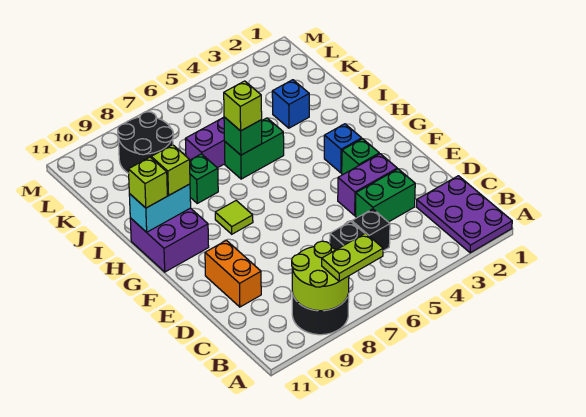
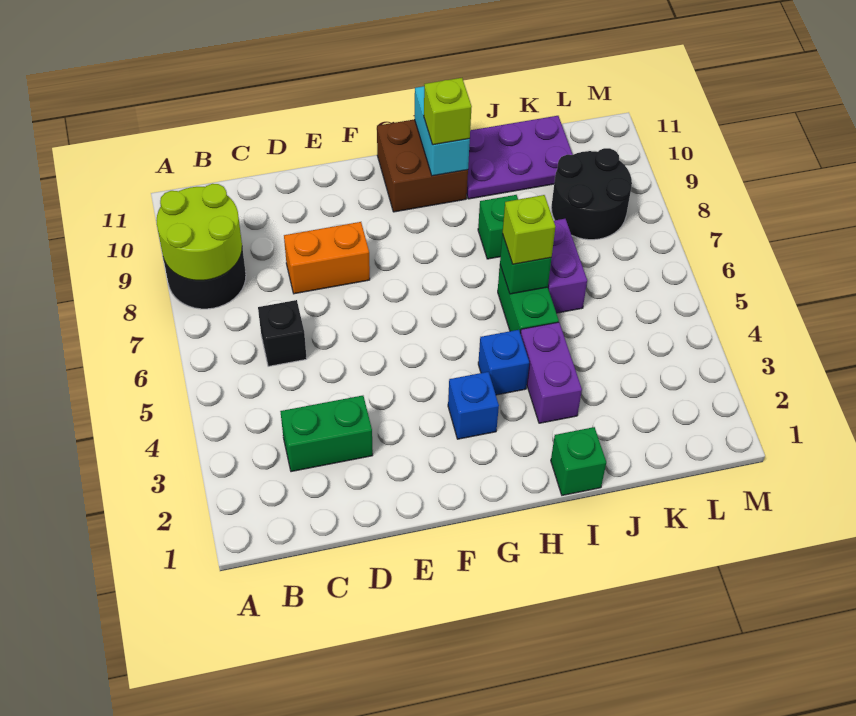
purple plate A1:C2 level 1 -> purple plate I10:K11 level 1
lime plate A7:A8 level 3 -> none
black brick C5 level 1 -> none
green brick D3:D4 level 1 -> green brick C3:D3 level 1
orange brick D10:E10 level 1 -> orange brick D8:E8 level 1
purple brick E3:E4 level 1 -> purple brick I3:I4 level 1
green brick F3 level 1 -> green brick I1 level 1
lime tile G8 level 1 -> none
purple brick G10:H11 level 1 -> brown brick G10:H11 level 1
lime brick H11 level 3 -> none
blue brick J3 level 1 -> blue brick H4 level 1

